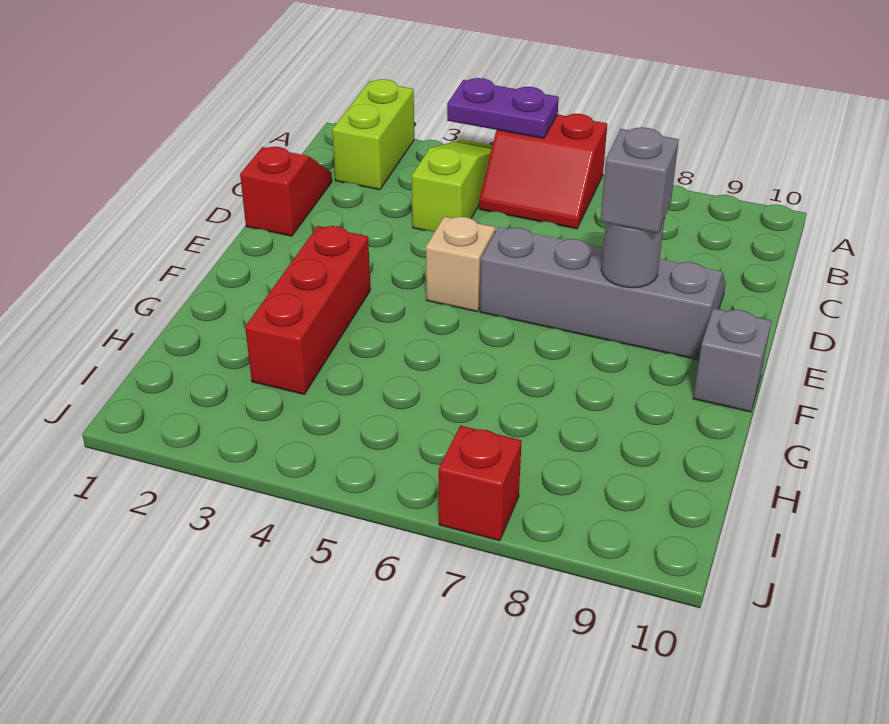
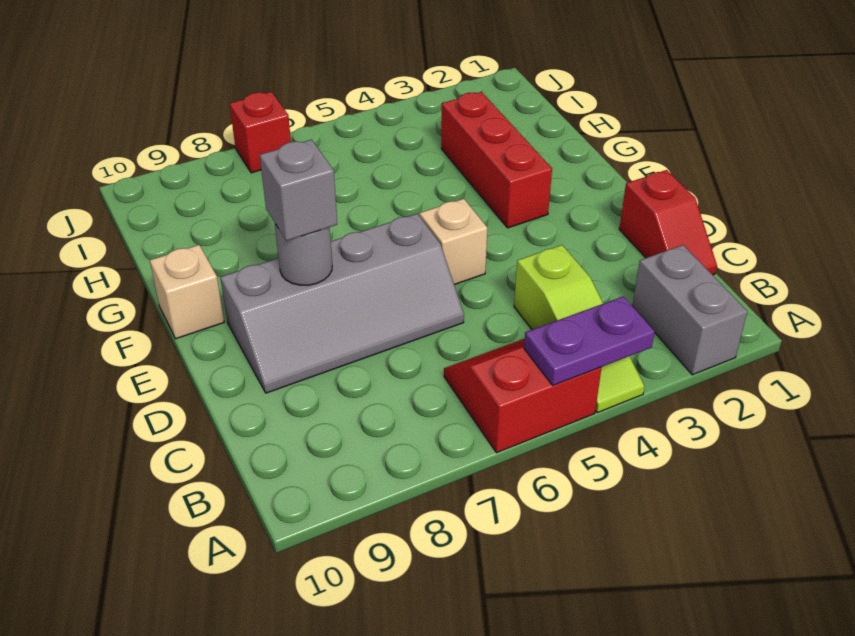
lime brick A2:B2 level 1 -> grey brick A2:B2 level 1
grey brick F10 level 1 -> tan brick F10 level 1

